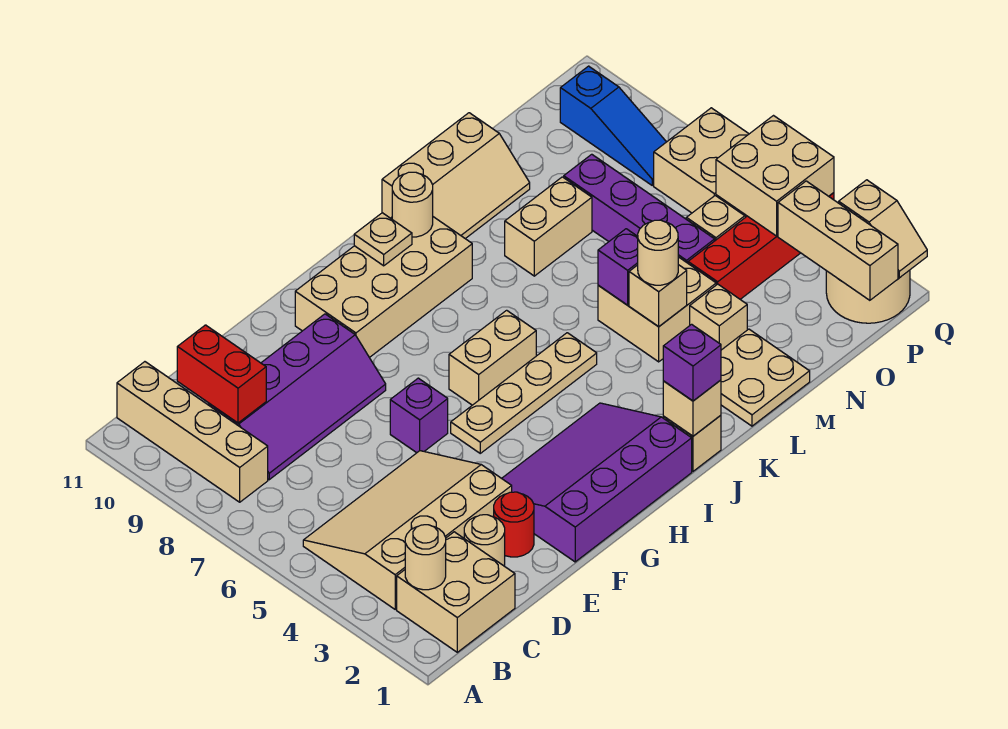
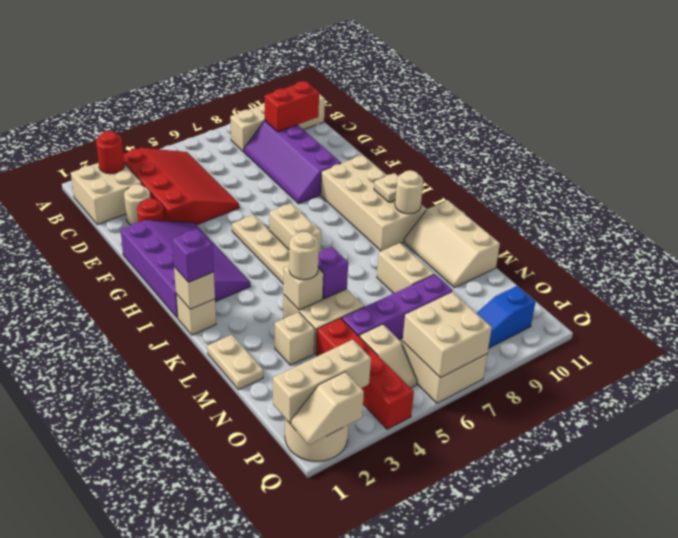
tan round brick B2 level 2 -> red round brick B2 level 2
tan slope B3:E5 level 1 top 3 -> red slope B3:E5 level 1 top 3
purple brick F6 level 1 -> none
tan plate L1:M2 level 1 -> tan plate L1:M1 level 1
tan brick P4:Q5 level 2 -> tan brick P6:Q7 level 2

